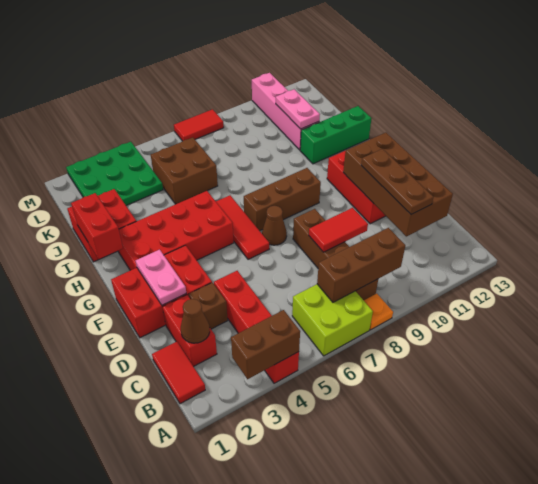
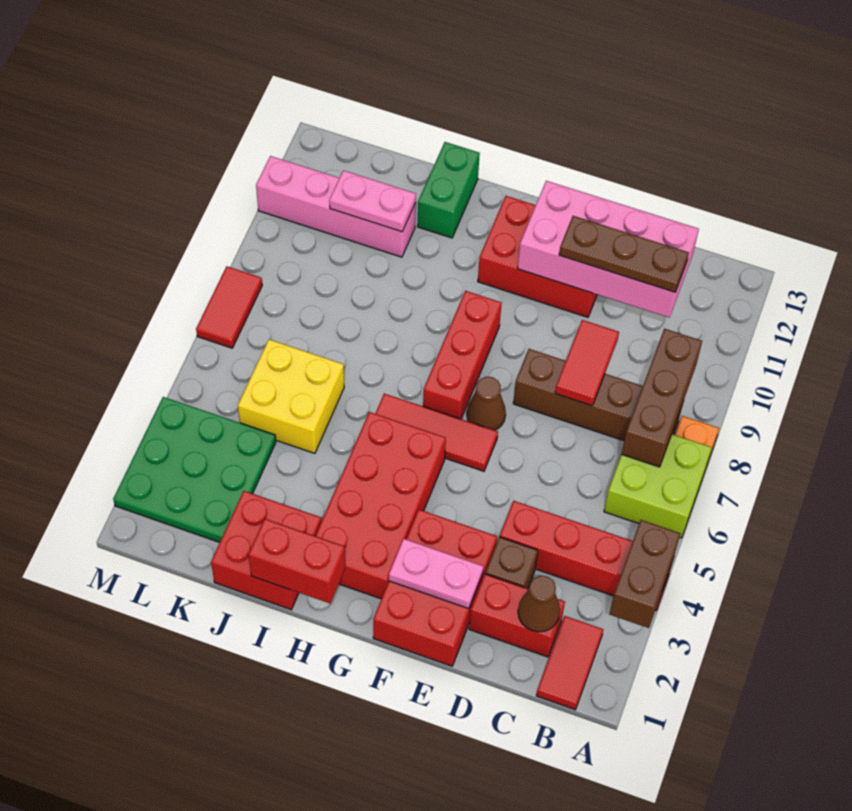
red tile B1:C1 level 1 -> red tile B1:B2 level 1
brown brick C11:F12 level 2 -> pink brick C11:F12 level 2
brown brick G7:G9 level 1 -> red brick G7:G9 level 1
green brick I11:I13 level 1 -> green brick I12:I13 level 1
brown brick J5:K6 level 1 -> yellow brick J5:K6 level 1

